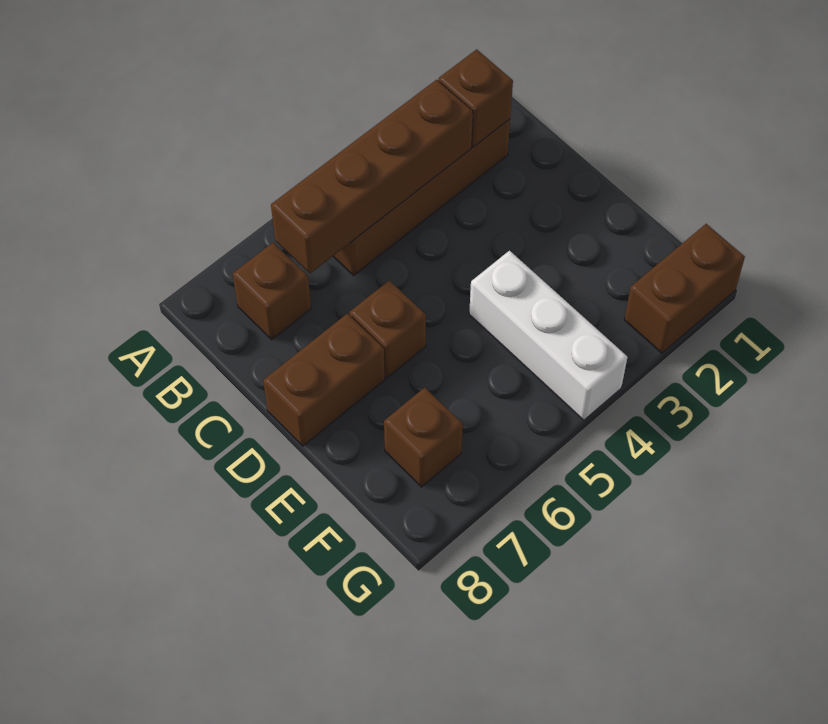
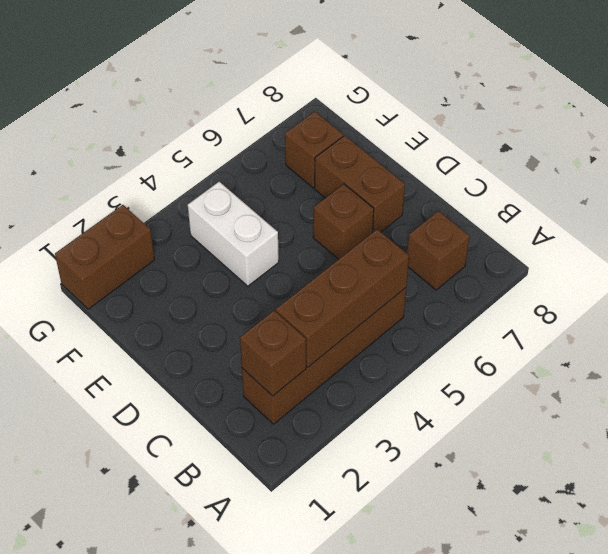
brown brick B3:B6 level 2 -> brown brick B3:B5 level 2
brown brick D7:D8 level 1 -> brown brick D7:E7 level 1
white brick E4:G4 level 1 -> white brick E4:F4 level 1

